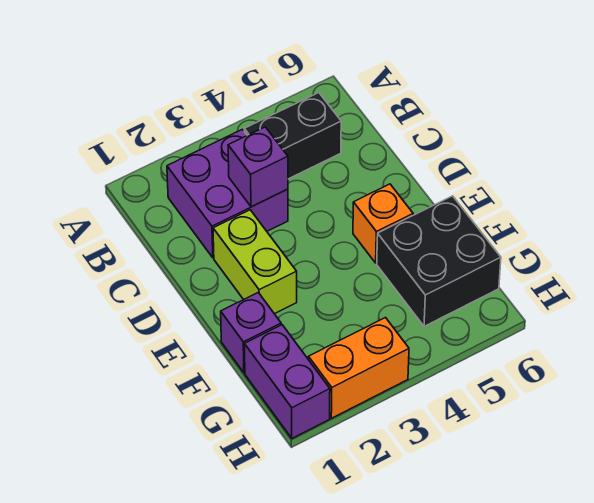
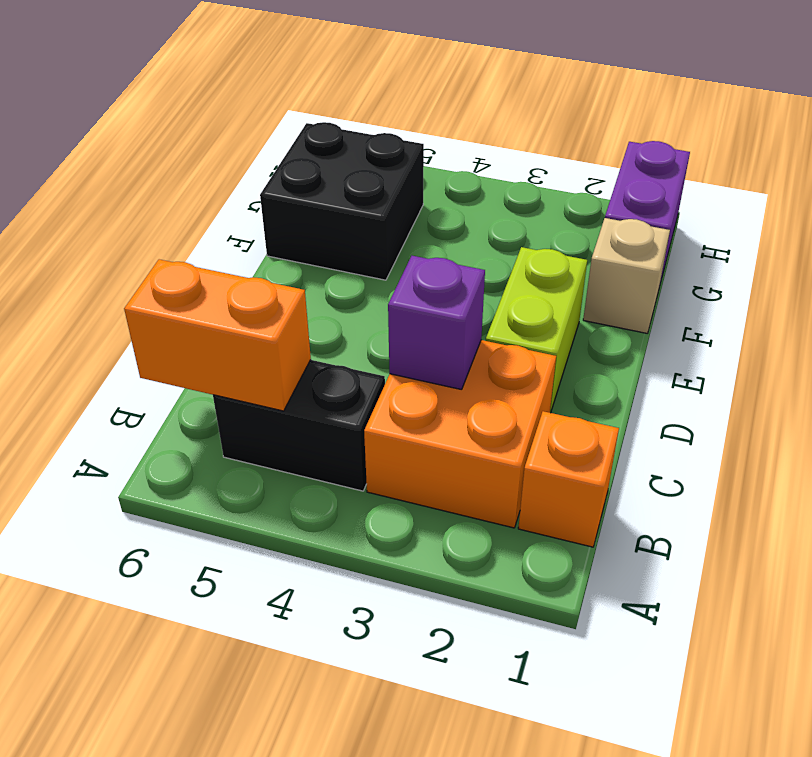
purple brick B2:C3 level 1 -> orange brick B2:C3 level 1
orange brick E5 level 1 -> orange brick B1 level 1
purple brick F1 level 1 -> tan brick F1 level 1
orange brick H2:H3 level 1 -> orange brick B5:B6 level 2

